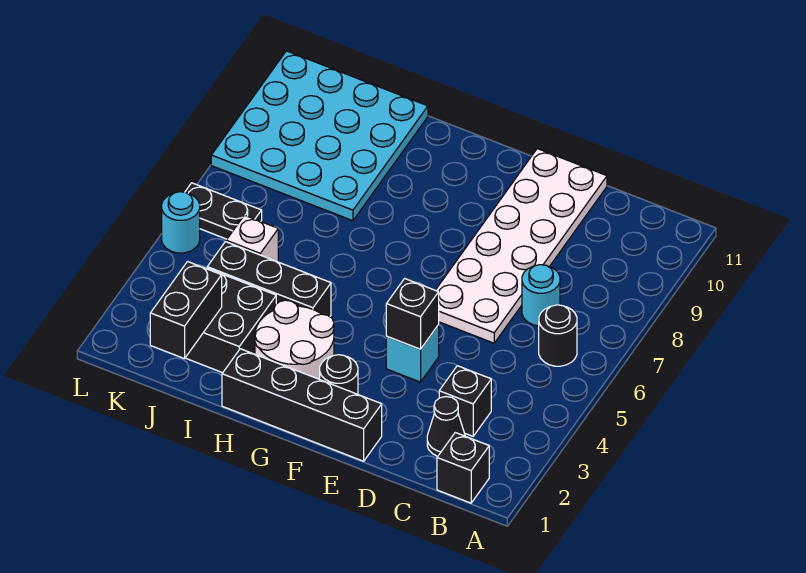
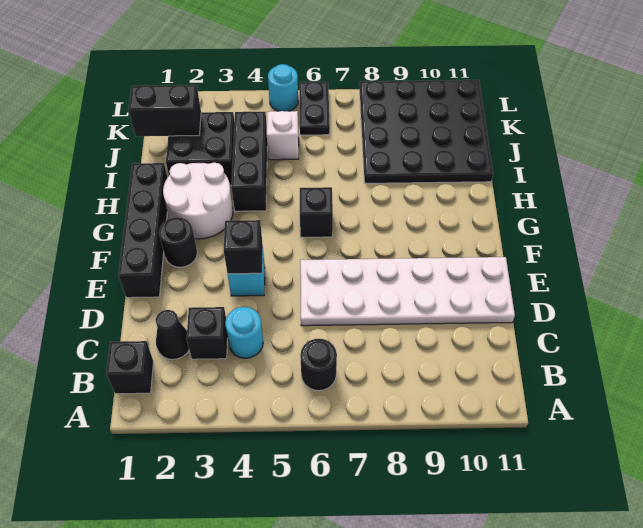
cyan round brick C7 level 1 -> cyan round brick C4 level 1
none -> black brick G6 level 1
cyan plate I8:L11 level 1 -> black plate I8:L11 level 1

